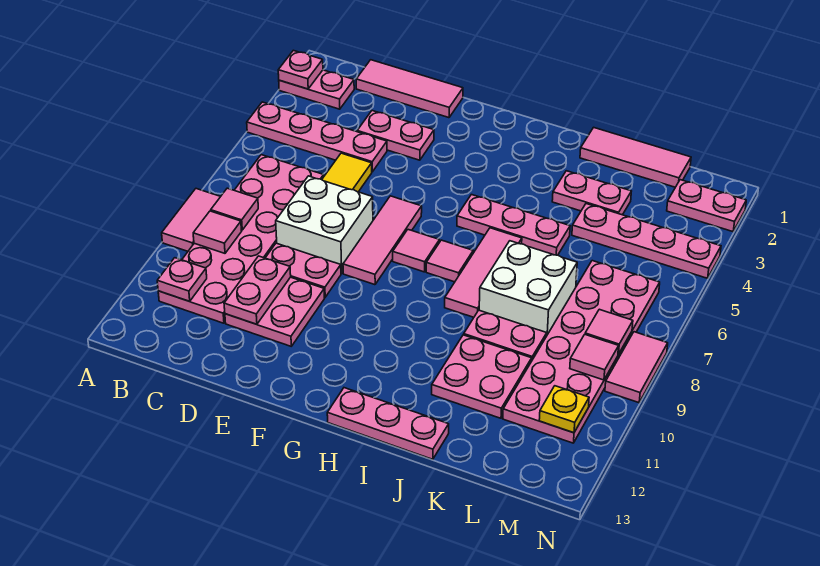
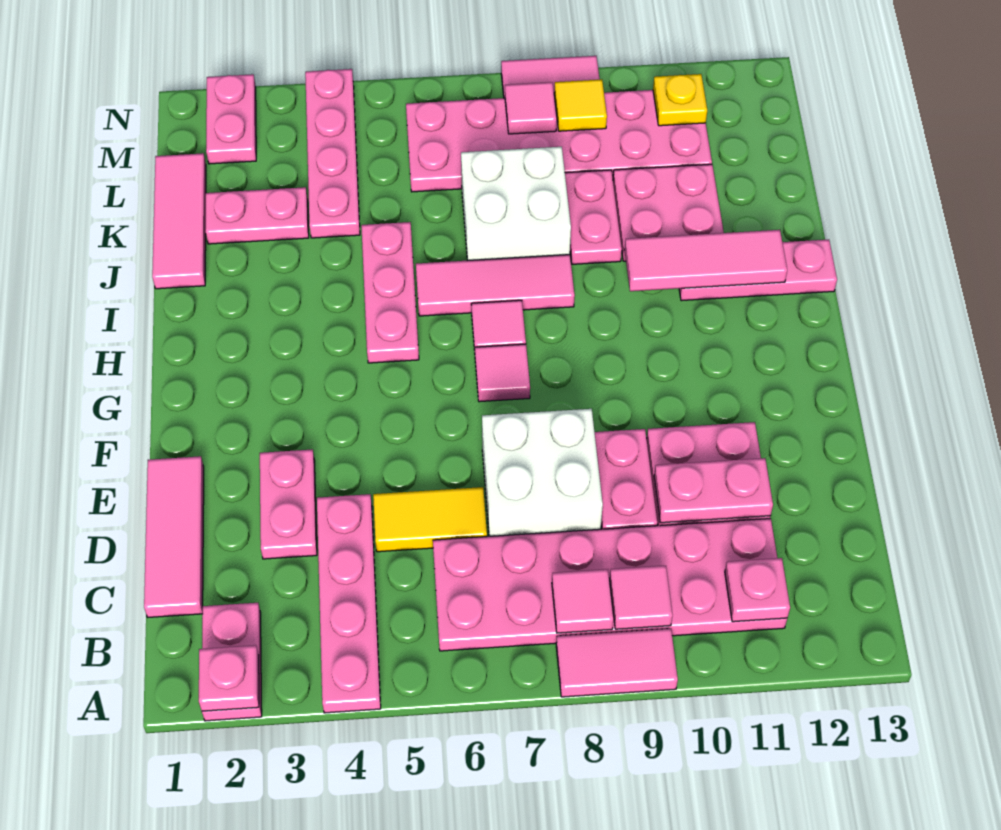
pink tile F6:F8 level 1 -> pink tile I10:I12 level 2
pink plate H13:J13 level 1 -> pink plate I11:I13 level 1
pink plate J3:K3 level 1 -> pink plate K2:K3 level 1
pink tile M9 level 2 -> yellow tile M9 level 2

